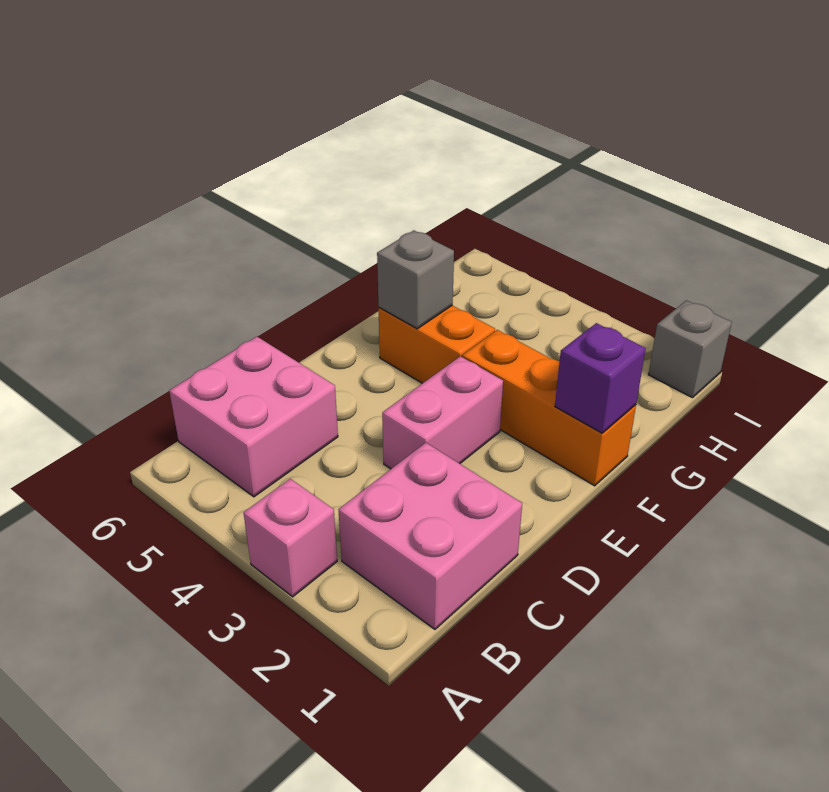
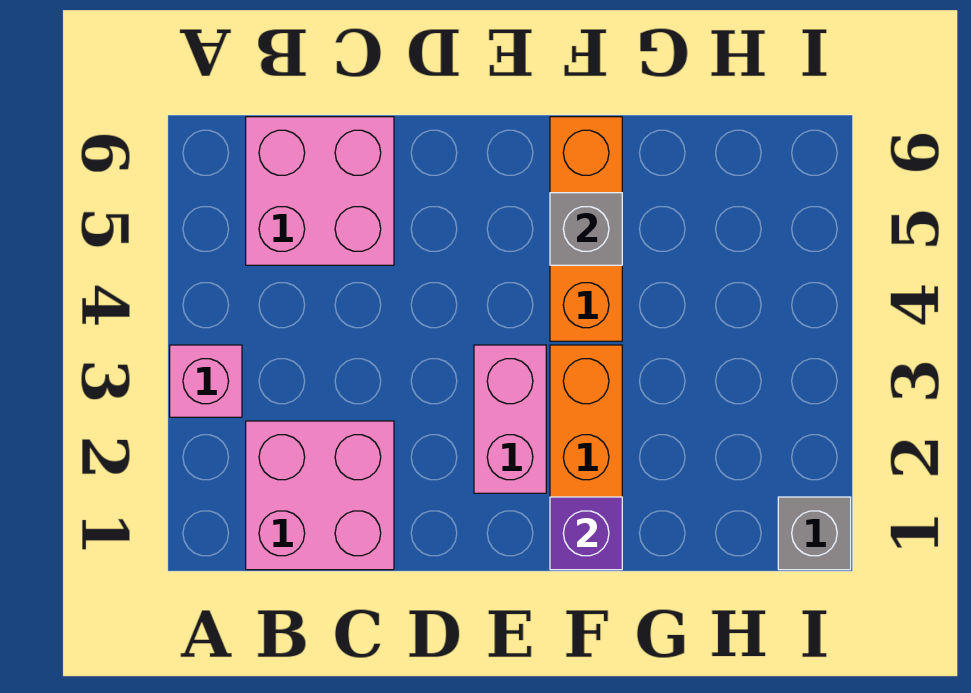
pink brick D3:E3 level 1 -> pink brick E2:E3 level 1
orange brick F4:F5 level 1 -> orange brick F4:F6 level 1

